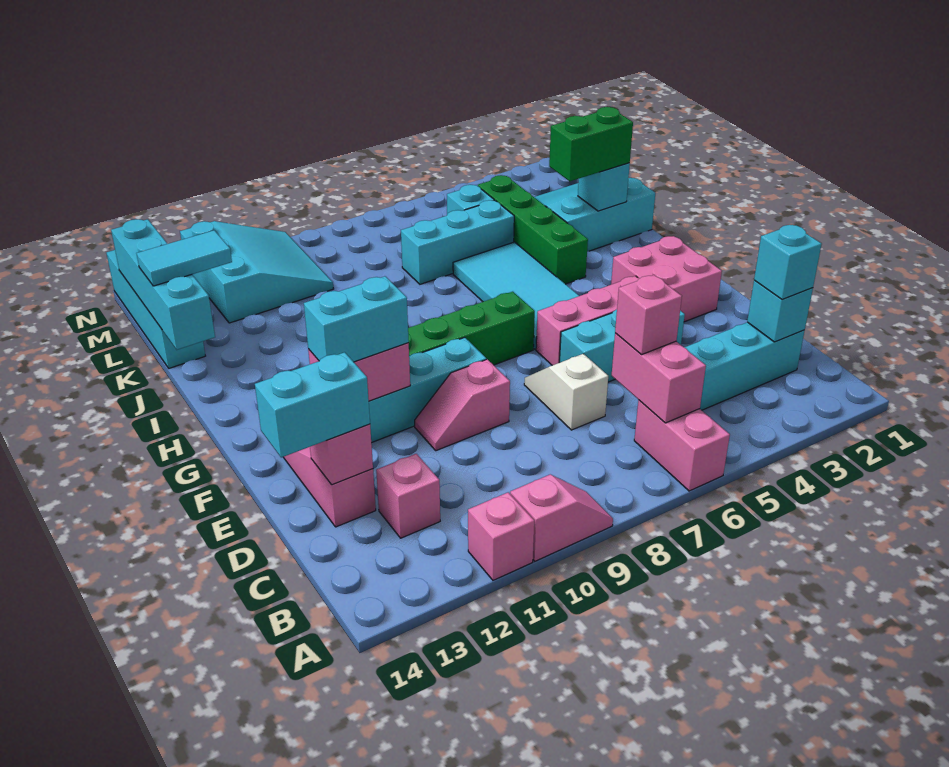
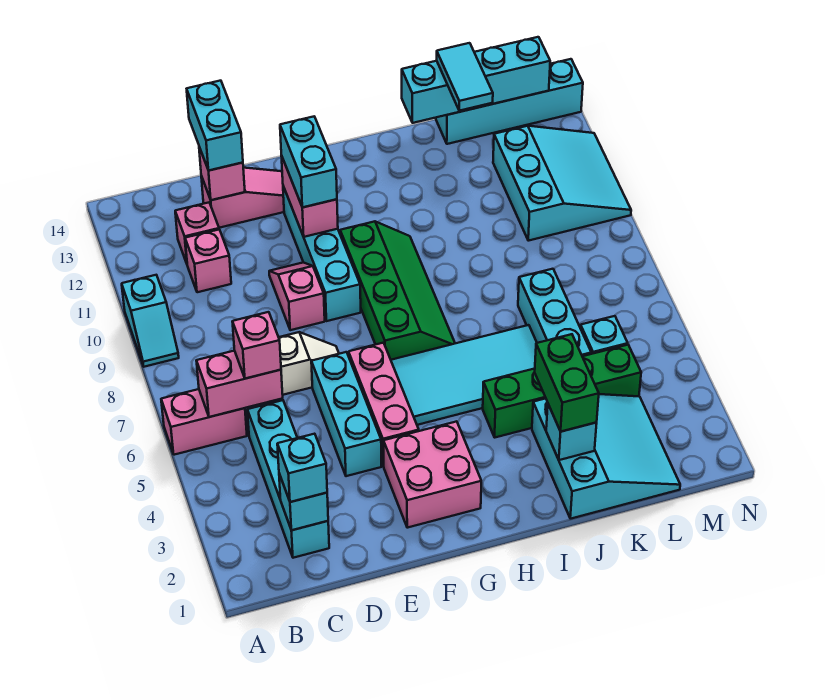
pink slope A9:A10 level 1 top 10 -> cyan slope A9:A10 level 1 top 10
pink brick A11 level 1 -> pink brick C11 level 1
cyan slope L10:N12 level 1 top 12 -> cyan slope L10:N12 level 1 top L

